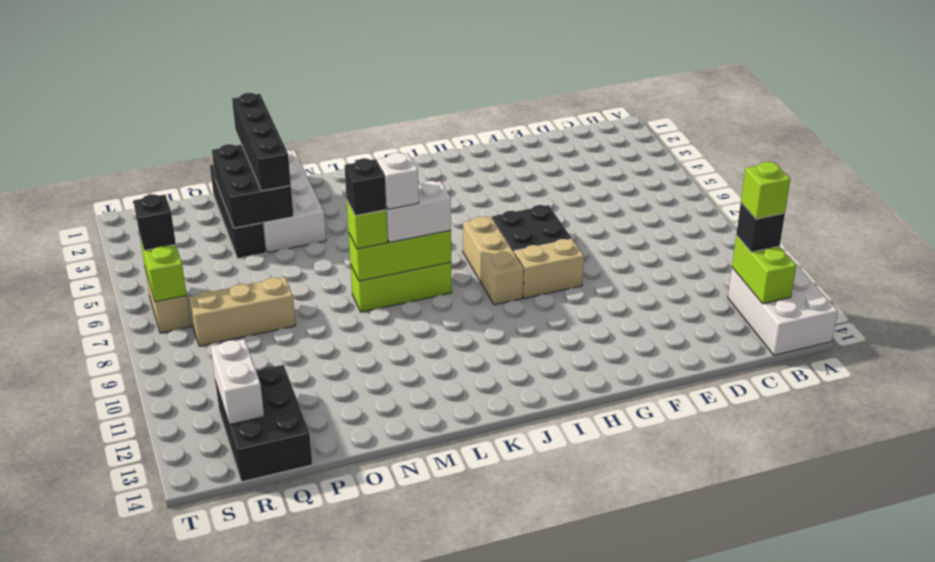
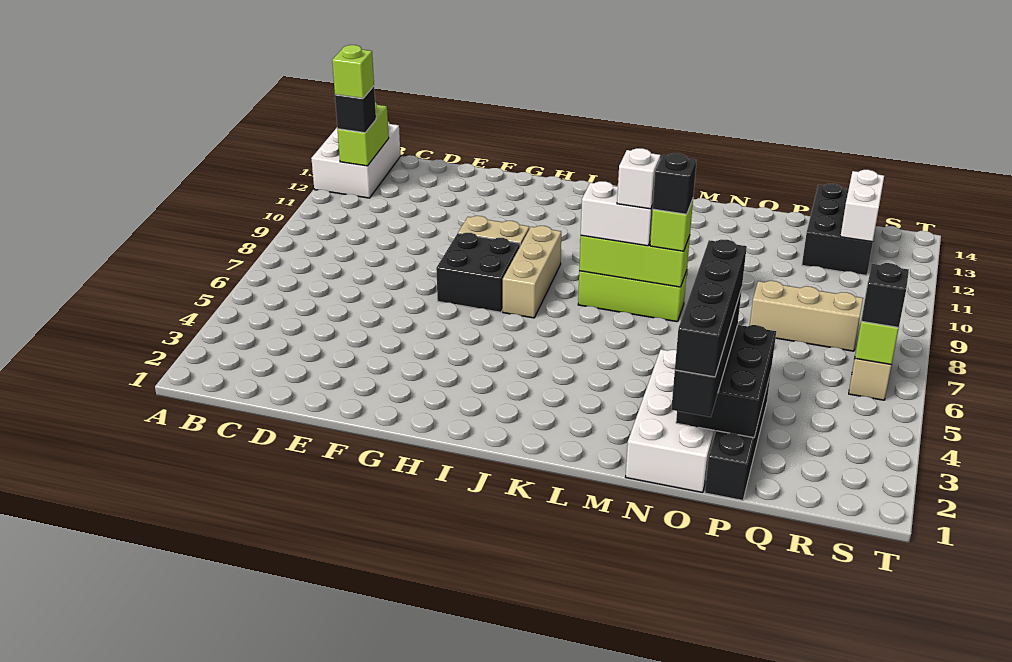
none -> black brick O1:O4 level 4

